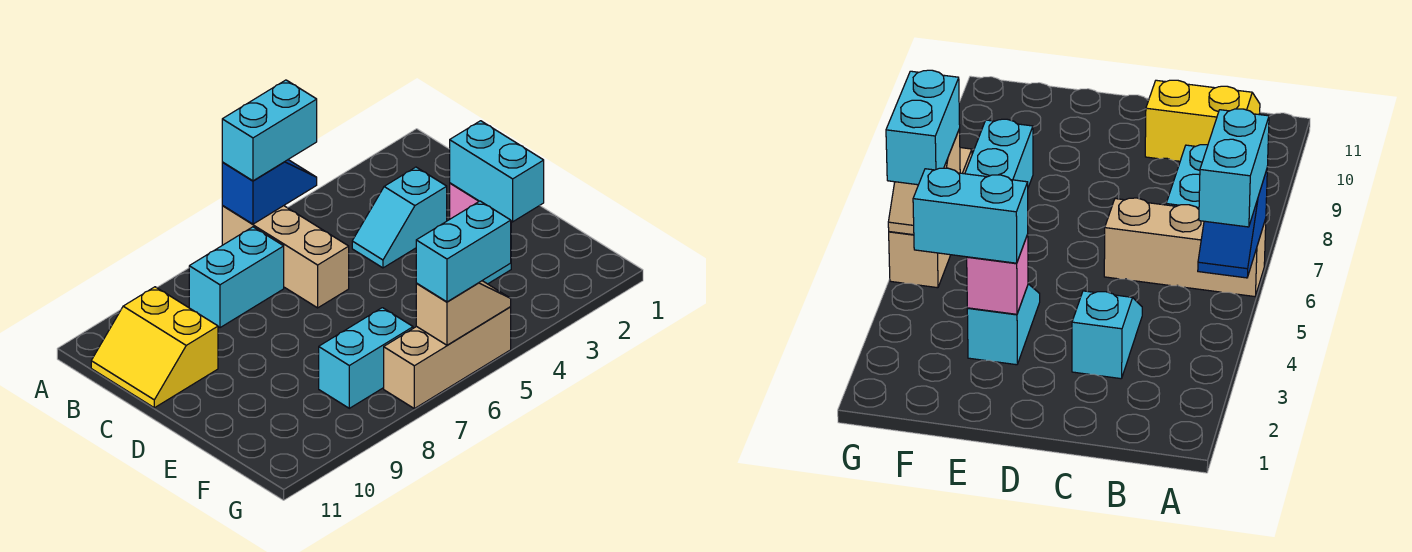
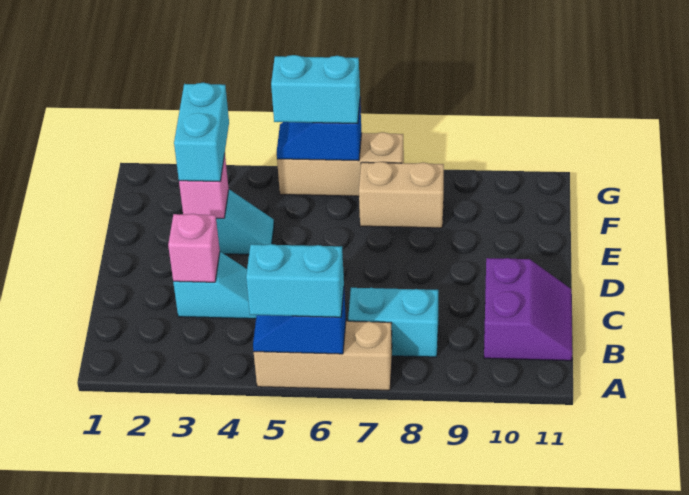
tan brick A6:C6 level 1 -> tan brick A5:A7 level 1
yellow slope B10:C11 level 1 top 10 -> purple slope B10:C11 level 1 top 10
none -> pink brick C3 level 2
cyan brick F7:F8 level 1 -> tan brick F7:F8 level 1
tan slope G5:G6 level 2 top 6 -> blue slope G5:G6 level 2 top 6

